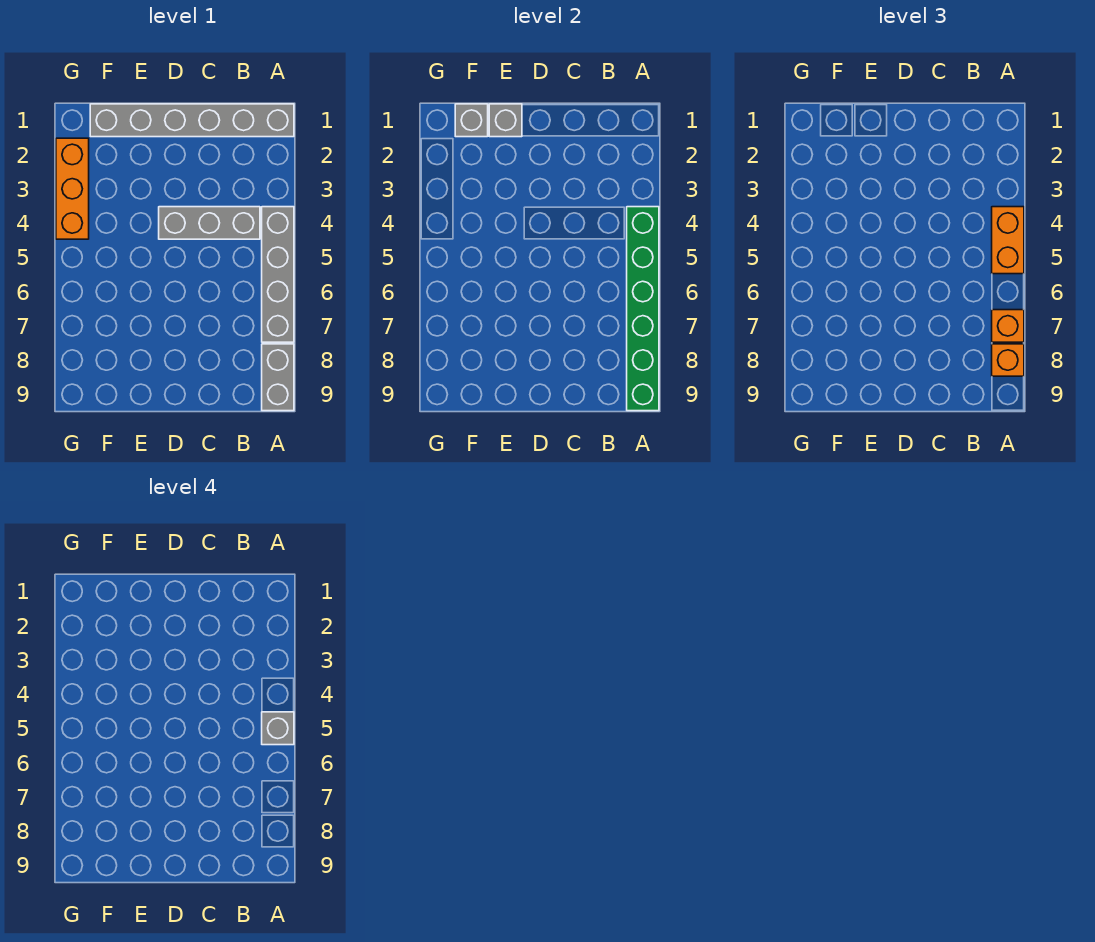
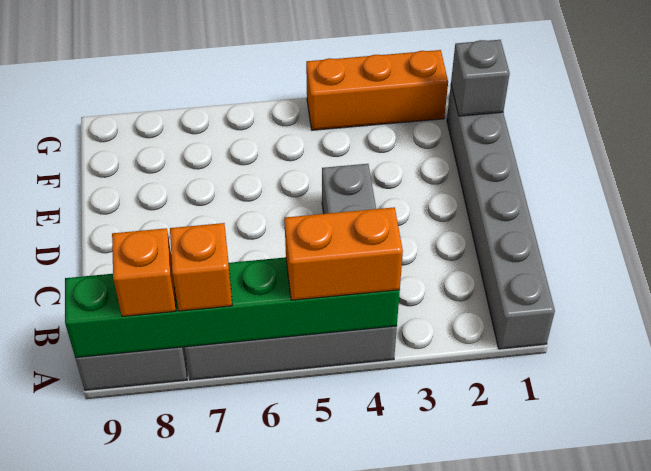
grey brick A5 level 4 -> none
grey brick E1 level 2 -> none

